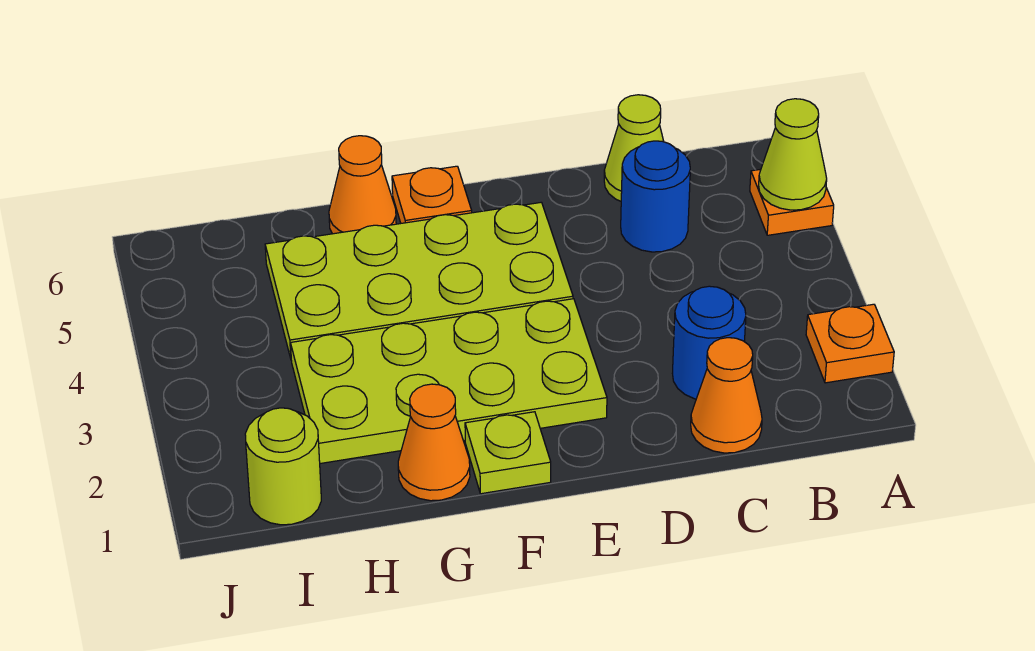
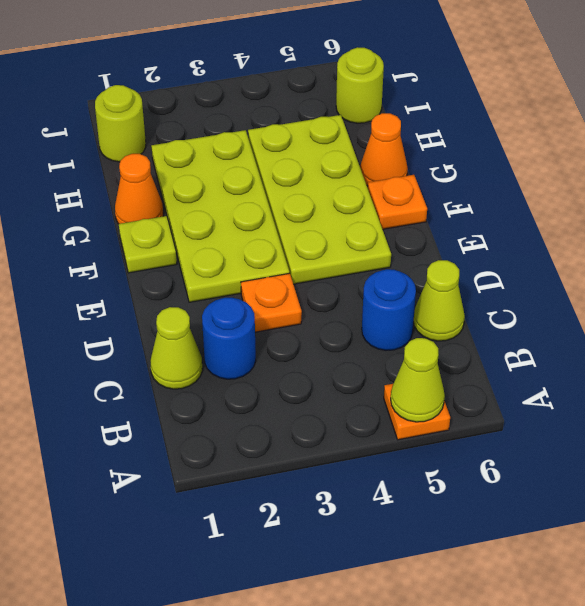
orange plate A2 level 1 -> orange plate D3 level 1
orange cone C1 level 1 -> lime cone C1 level 1
none -> lime round brick I6 level 1

